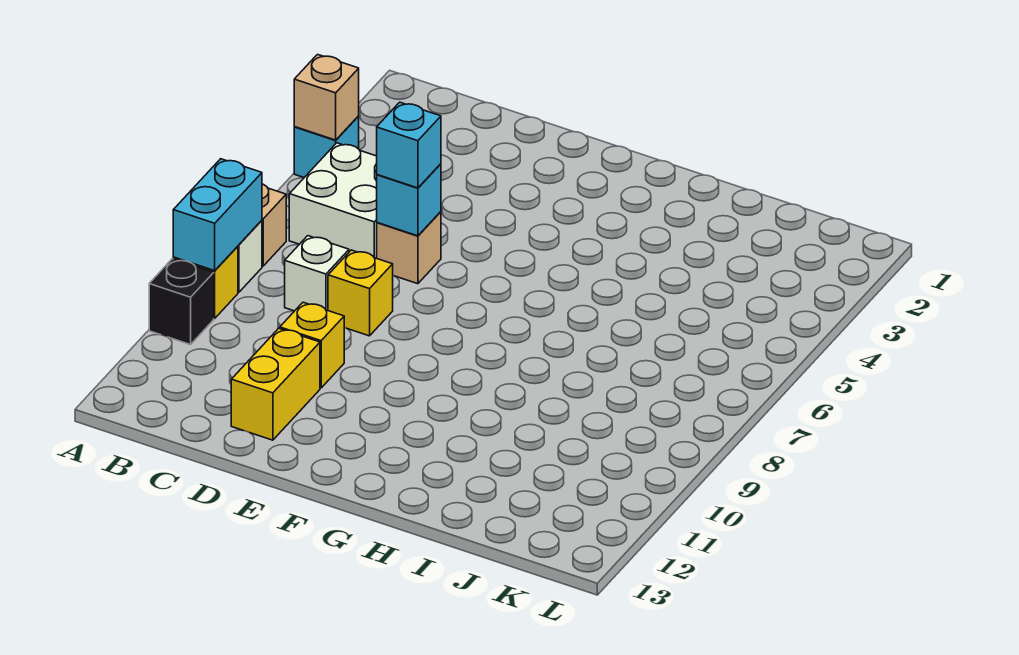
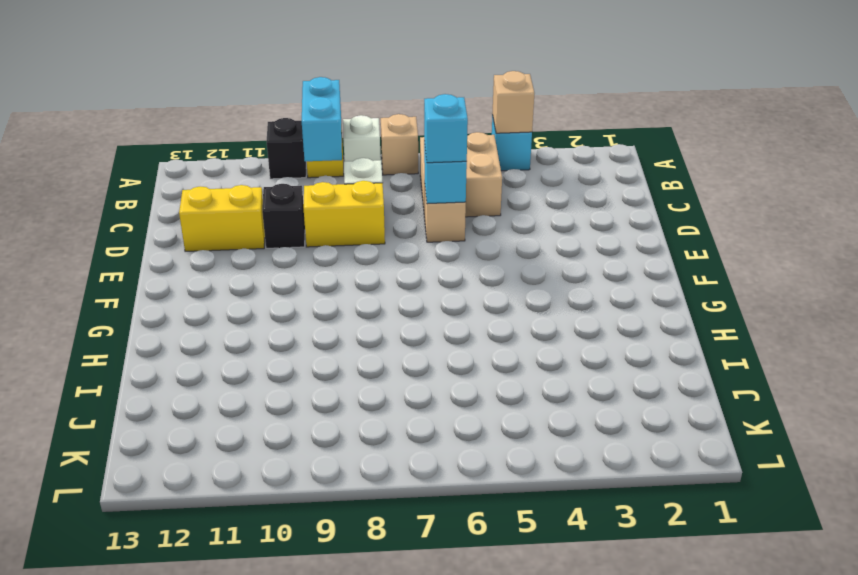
cyan brick A8:A9 level 2 -> cyan brick A9:B9 level 2
white brick B5:C6 level 1 -> tan brick B5:C6 level 1
yellow brick D8 level 1 -> yellow brick D8:D9 level 1
yellow brick D10 level 1 -> black brick D10 level 1

